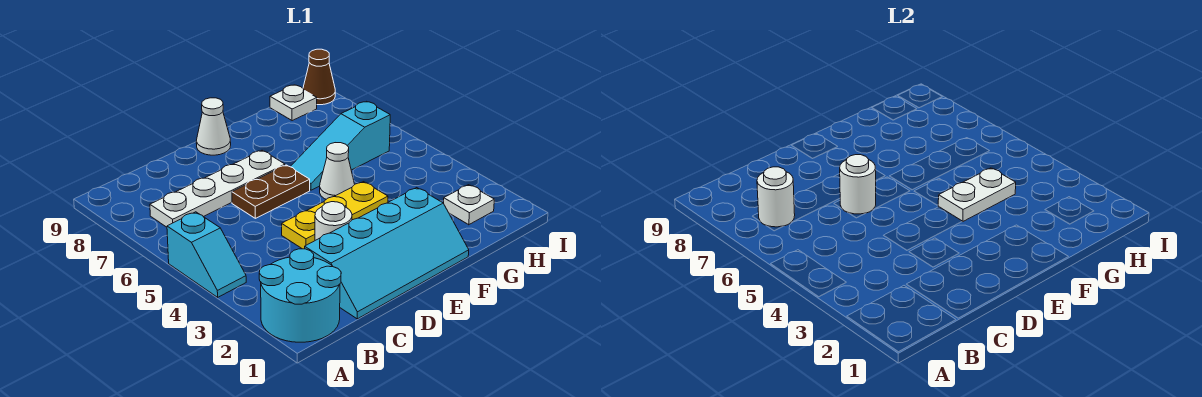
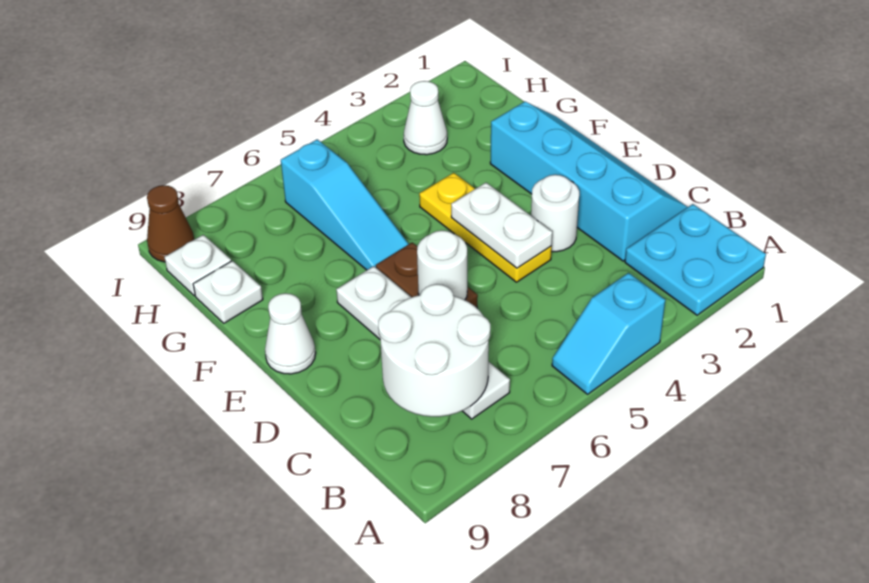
cyan round brick A1:B2 level 1 -> cyan plate A1:B2 level 1
cyan slope A4:A5 level 1 top 5 -> cyan slope A4:A5 level 1 top 4
white round brick B7 level 2 -> white round brick B7:C8 level 2
white plate F4:G4 level 2 -> white plate D4:E4 level 2
white cone F5 level 1 -> white cone H3 level 1
white plate H2 level 1 -> white plate G9 level 1

